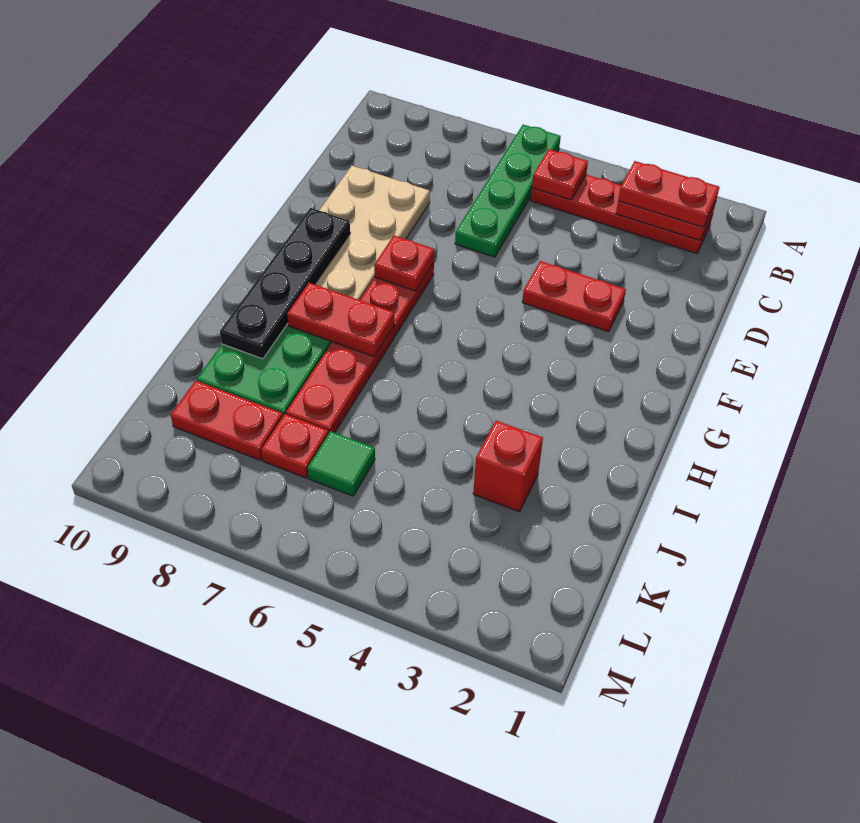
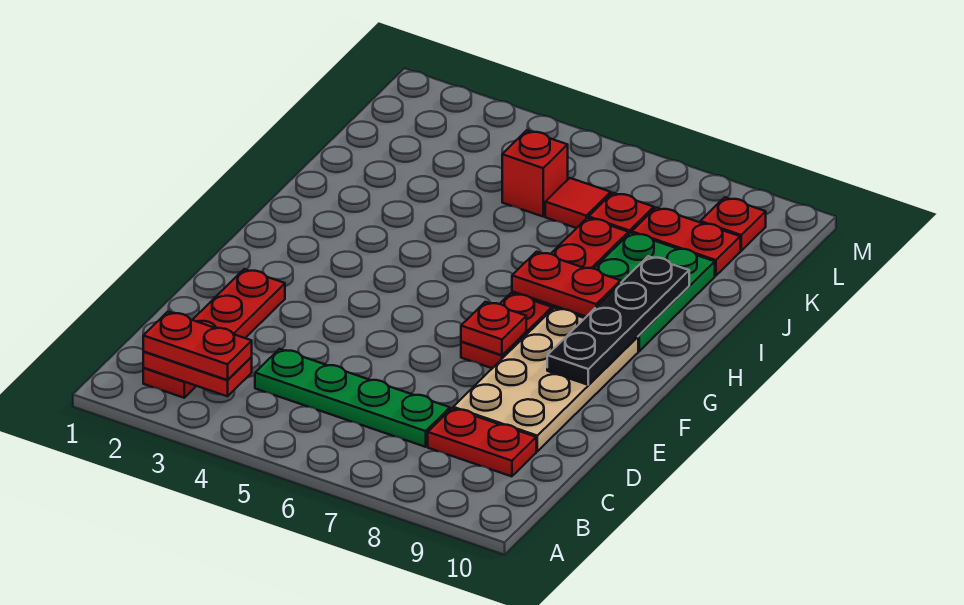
green plate A6:D6 level 1 -> green plate C4:C7 level 1
red plate B2:B5 level 1 -> red plate B2:E2 level 1
red plate B5 level 2 -> red plate L9 level 1
red plate E3:E4 level 1 -> red plate C8:C9 level 1
red brick J3 level 1 -> red brick K5 level 1
green tile K6 level 1 -> red tile K6 level 1

